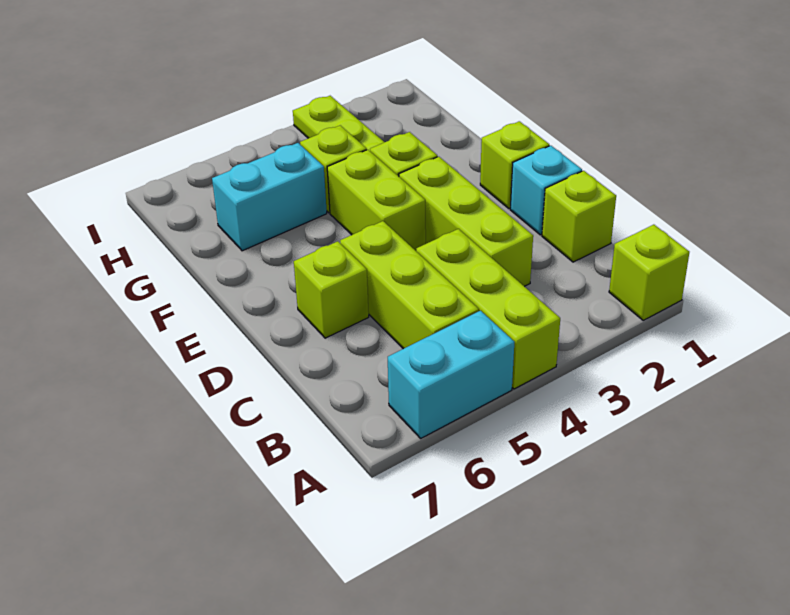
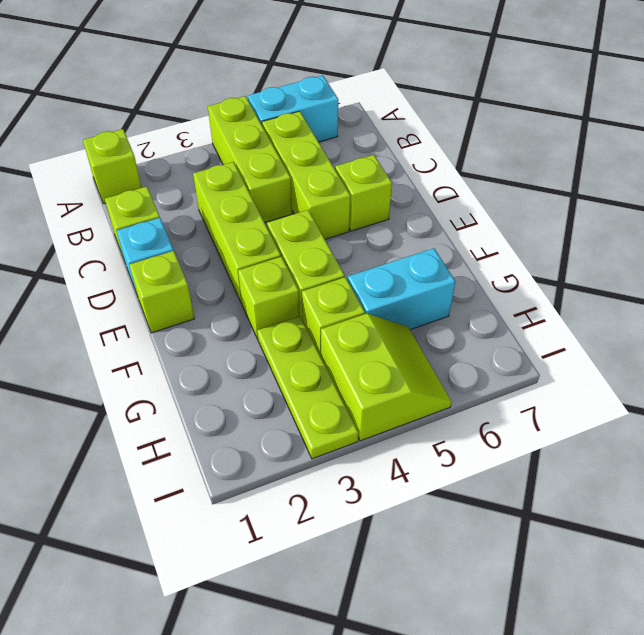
none -> lime slope H4:I5 level 1 top 4

